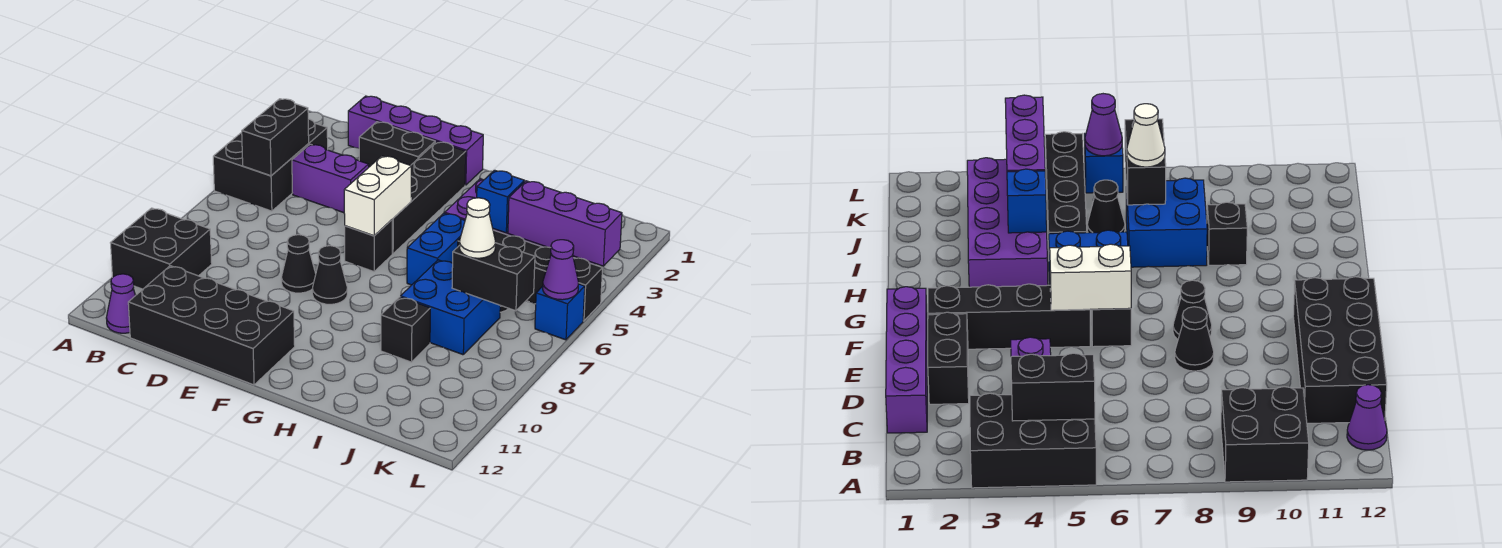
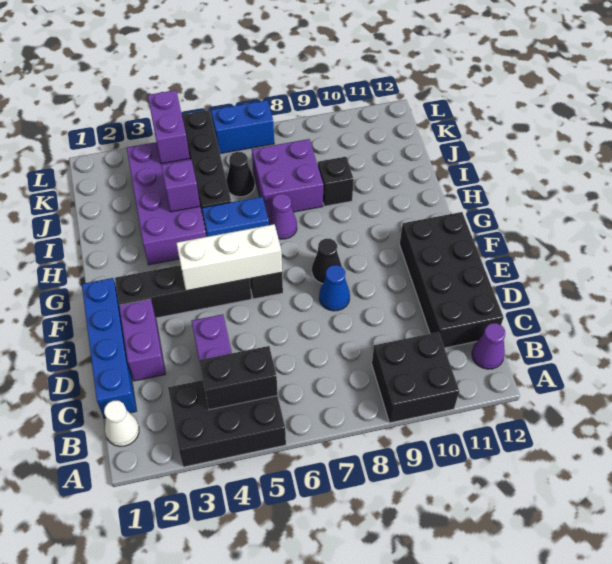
purple brick C1:F1 level 1 -> blue brick C1:F1 level 1
black brick D2:E2 level 1 -> purple brick D2:E2 level 1
black cone E8 level 1 -> blue cone E8 level 1
white brick F5:F6 level 2 -> white brick F4:F6 level 2
blue brick I4 level 2 -> purple brick I4 level 2
blue brick I7:J8 level 1 -> purple brick I7:J8 level 1
purple brick J4:L4 level 2 -> purple brick K4:L4 level 2
black brick J7:K7 level 2 -> none
white cone J7 level 3 -> white cone B1 level 1
blue brick L6 level 1 -> blue brick L6:L7 level 1
purple cone L6 level 2 -> purple cone H7 level 1

